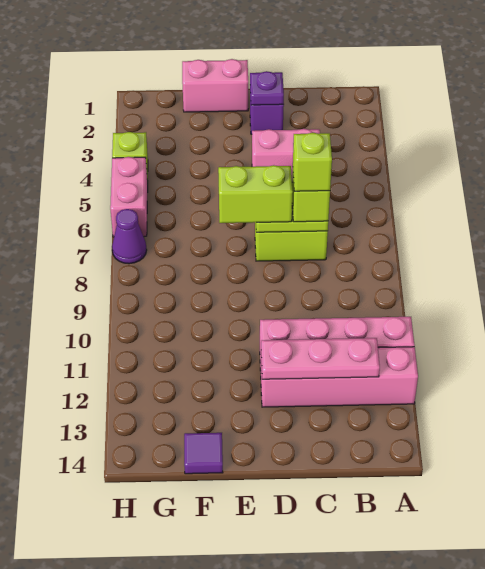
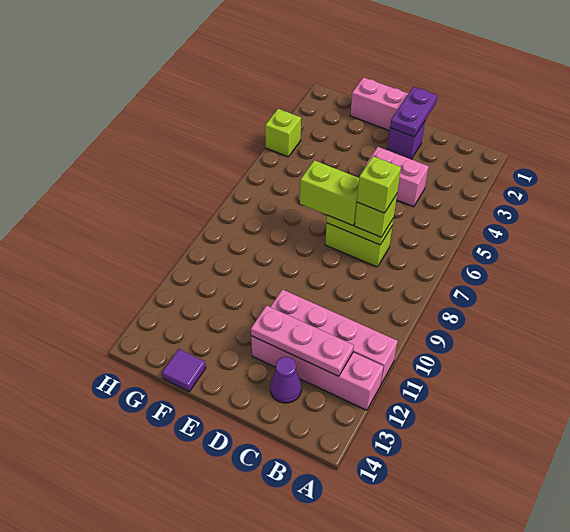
purple plate D2 level 2 -> purple plate D1:D2 level 2
pink brick H5:H6 level 1 -> none
purple cone H7 level 1 -> purple cone C13 level 1

